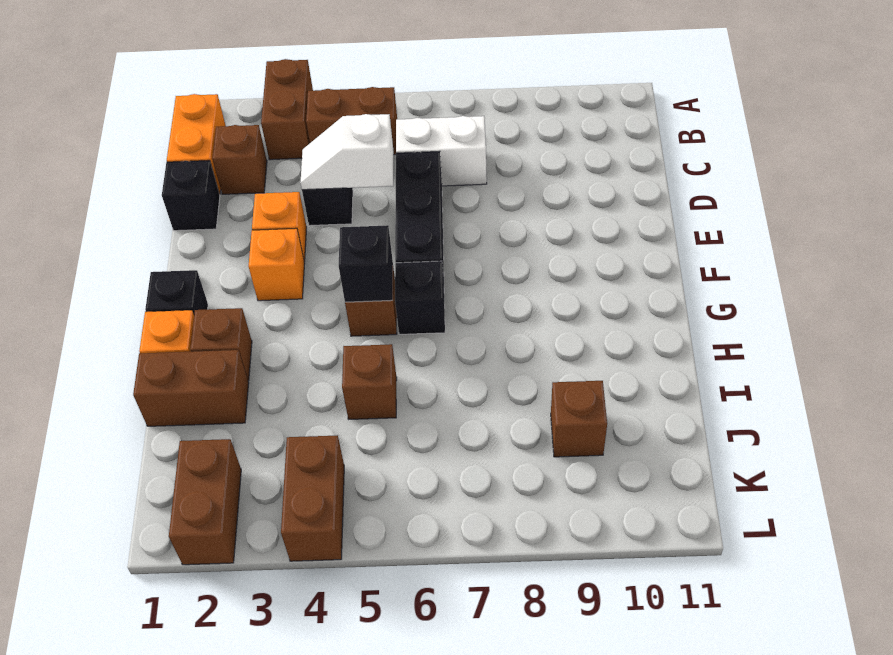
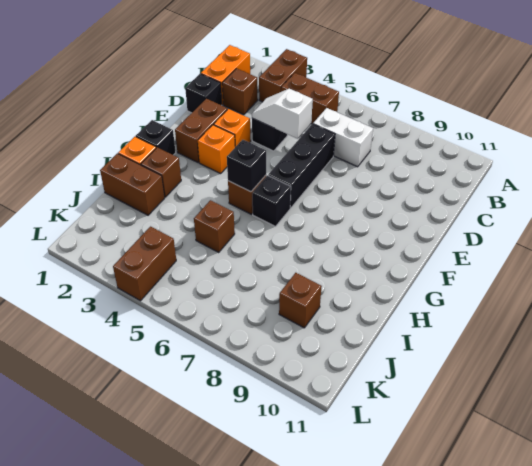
brown brick K2:L2 level 1 -> brown brick E2:F2 level 1

